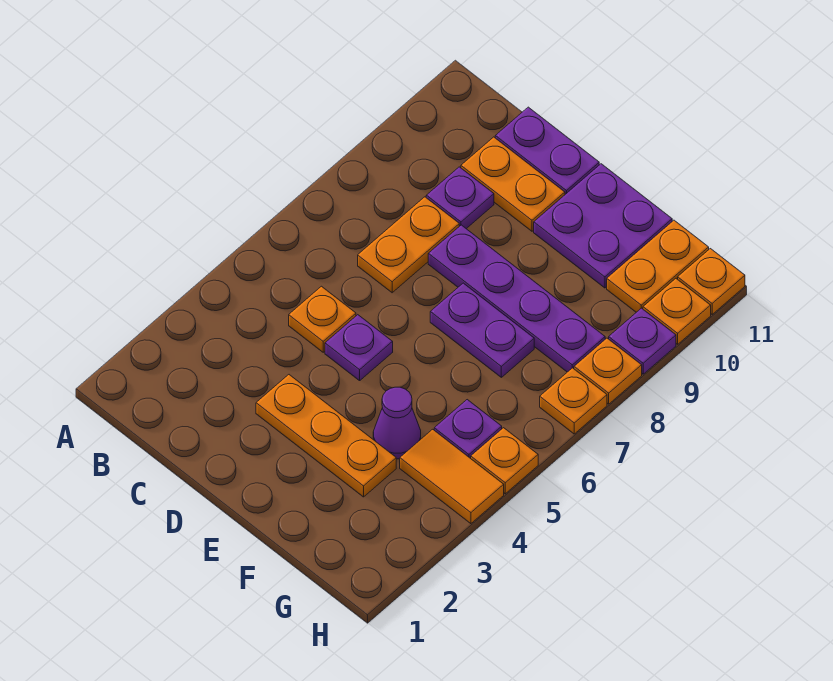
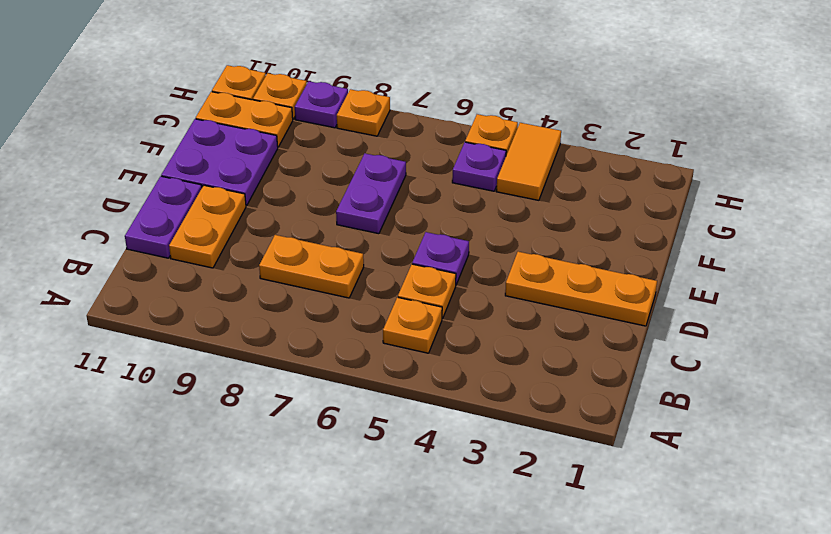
purple plate C9 level 1 -> none
orange plate D3:F3 level 1 -> orange plate D1:D3 level 1
purple plate D8:G8 level 1 -> none
purple cone F4 level 1 -> none
orange plate H7 level 1 -> orange plate B5 level 1

